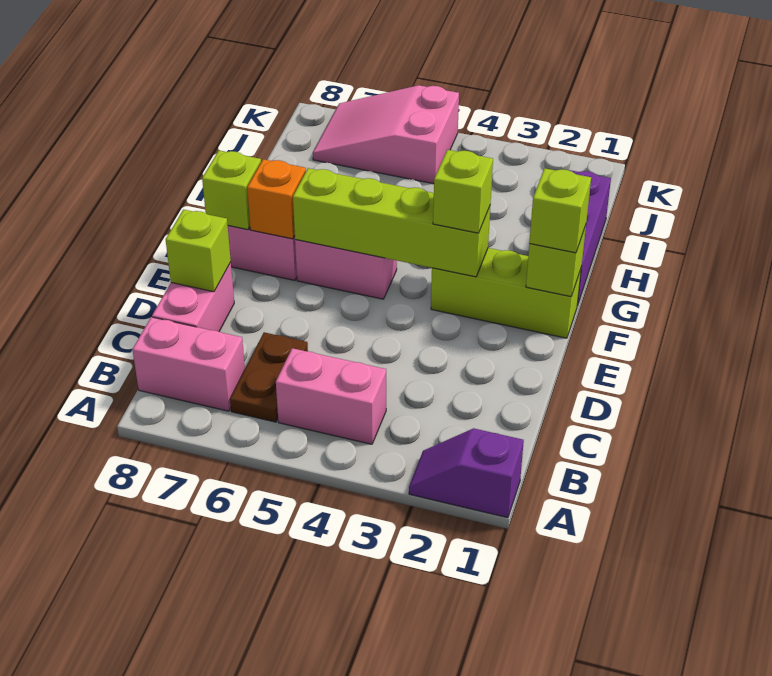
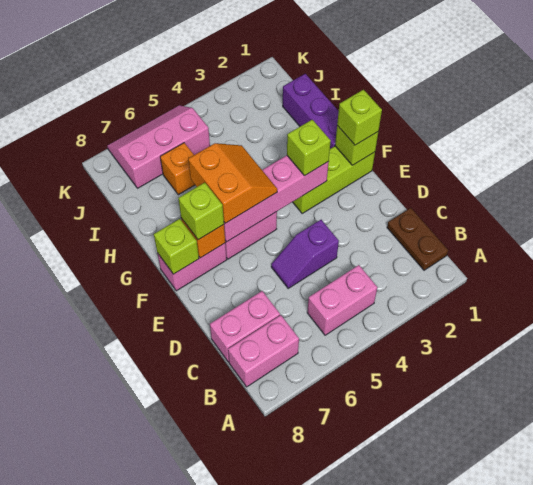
purple slope A1:A2 level 1 top 1 -> purple slope D4:D5 level 1 top 4
brown plate B6:C6 level 1 -> brown plate B1:C1 level 1
pink brick C8:D8 level 1 -> pink brick C7:C8 level 1
lime brick D8 level 2 -> lime brick F7 level 3
lime brick F3:F6 level 2 -> pink brick F3:F6 level 2
none -> orange slope F5:G6 level 3 top 6
none -> orange brick I6 level 1
pink slope J5:K7 level 1 top 5 -> pink slope J5:K7 level 1 top J

